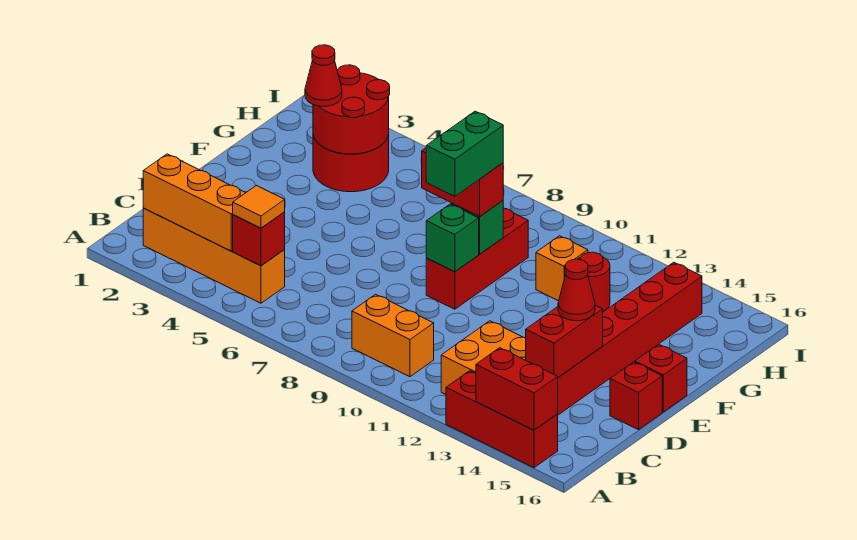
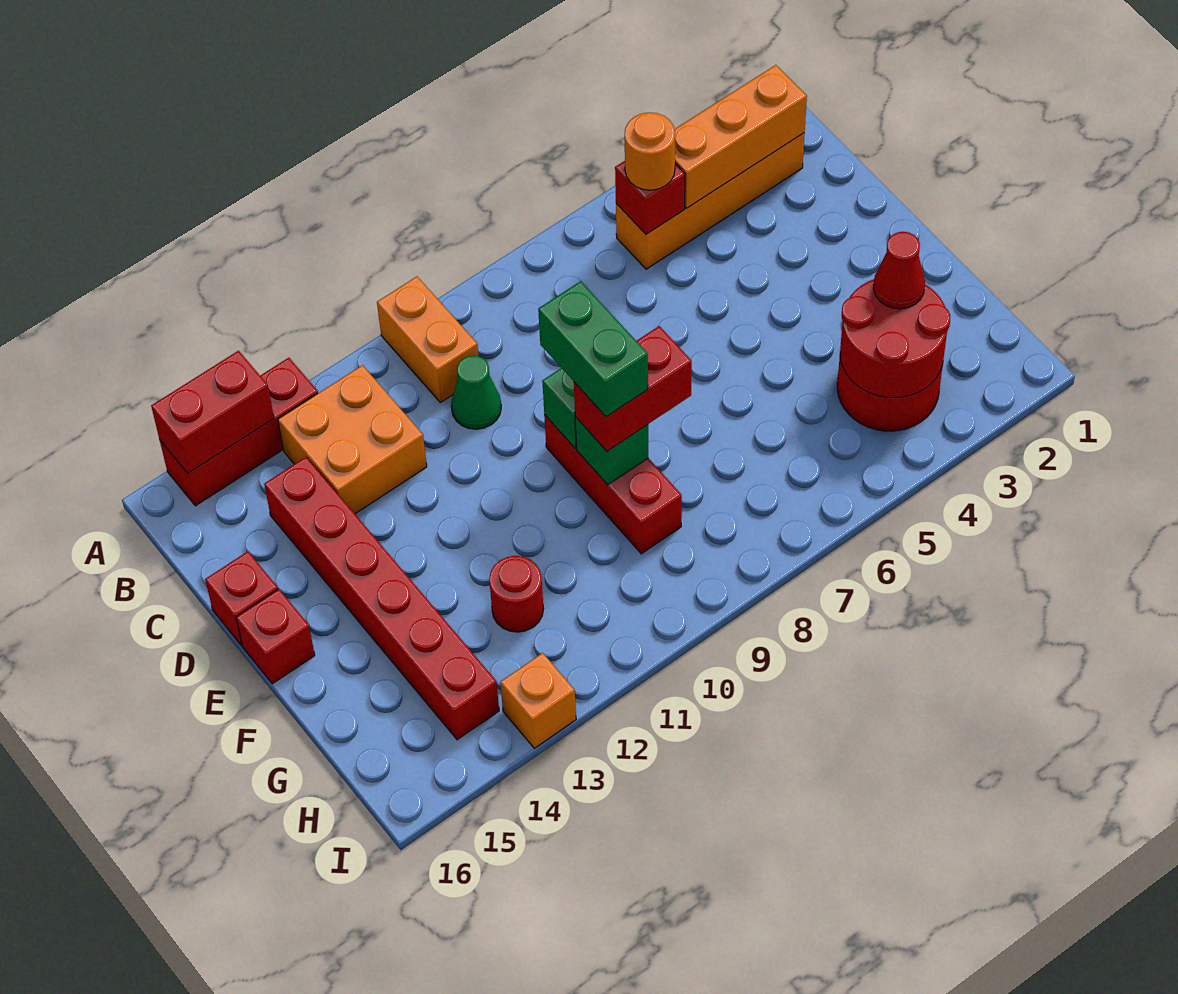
orange tile B5 level 3 -> orange round brick B5 level 3
orange brick B9:B10 level 1 -> orange brick A10:B10 level 1
none -> green cone C10 level 1
red brick C14:D14 level 2 -> none
red cone D14 level 3 -> none
orange brick G11 level 1 -> orange brick I13 level 1

